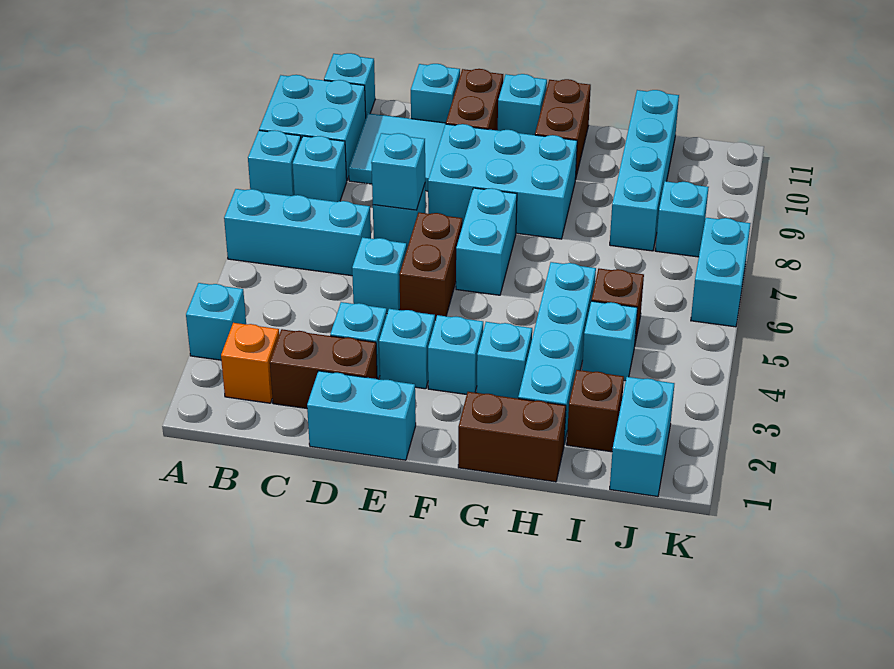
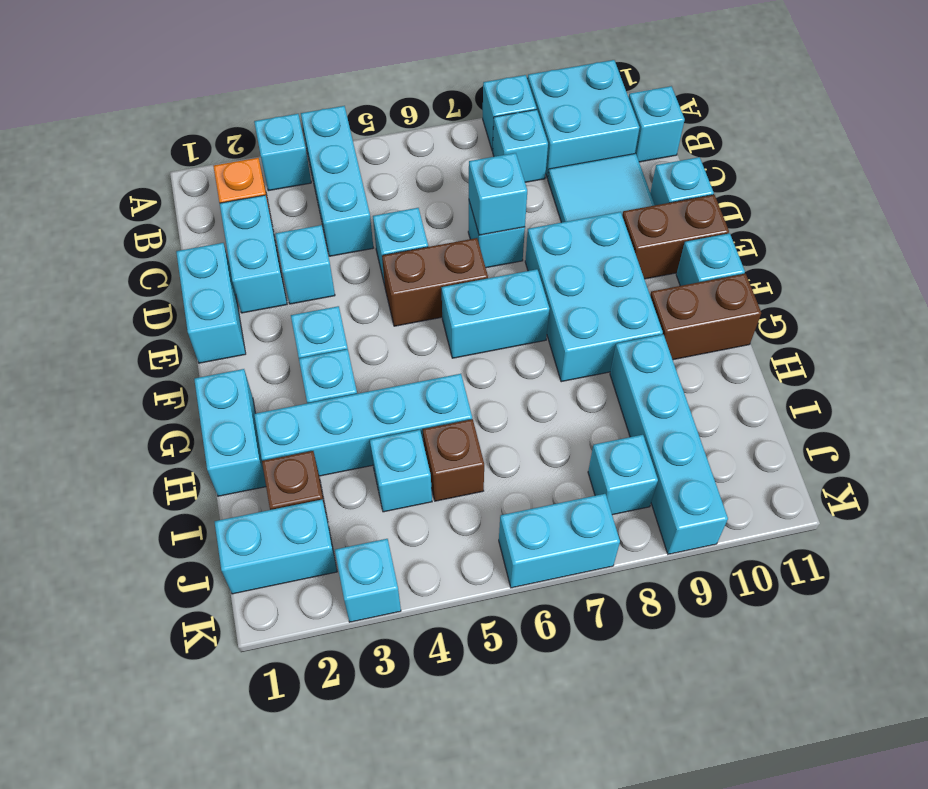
cyan brick A6:C6 level 1 -> cyan brick A4:C4 level 1
brown brick C2:D2 level 1 -> cyan brick C2:D2 level 1
cyan brick E3 level 1 -> cyan brick K3 level 1
brown brick G1:H1 level 1 -> cyan brick G1:H1 level 1
cyan brick I8:I11 level 1 -> cyan brick H9:K9 level 1

